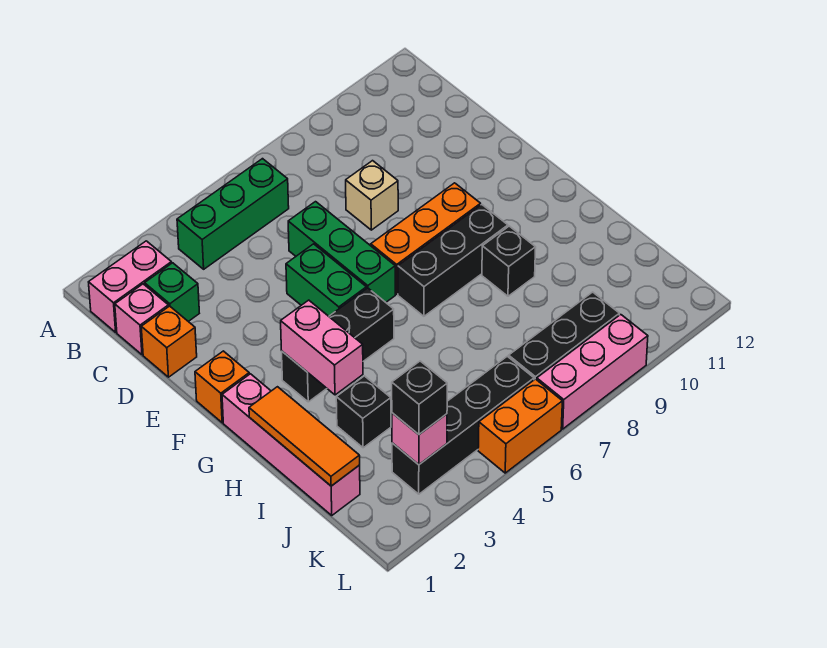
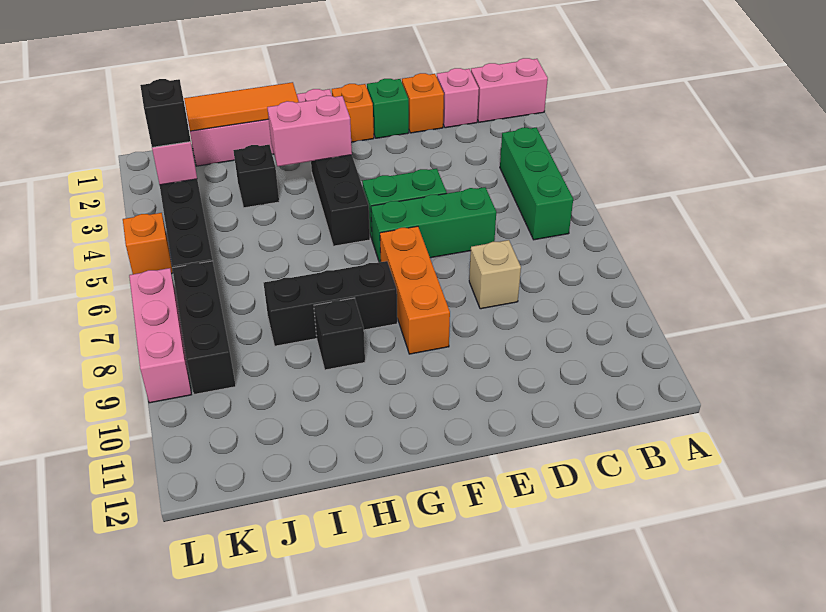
pink brick B1:B2 level 1 -> pink brick A1:B1 level 1
green brick C2 level 1 -> green brick E1 level 1
black brick G7:G9 level 1 -> black brick G8:I8 level 1
orange brick L5:L6 level 1 -> orange brick L5 level 1

